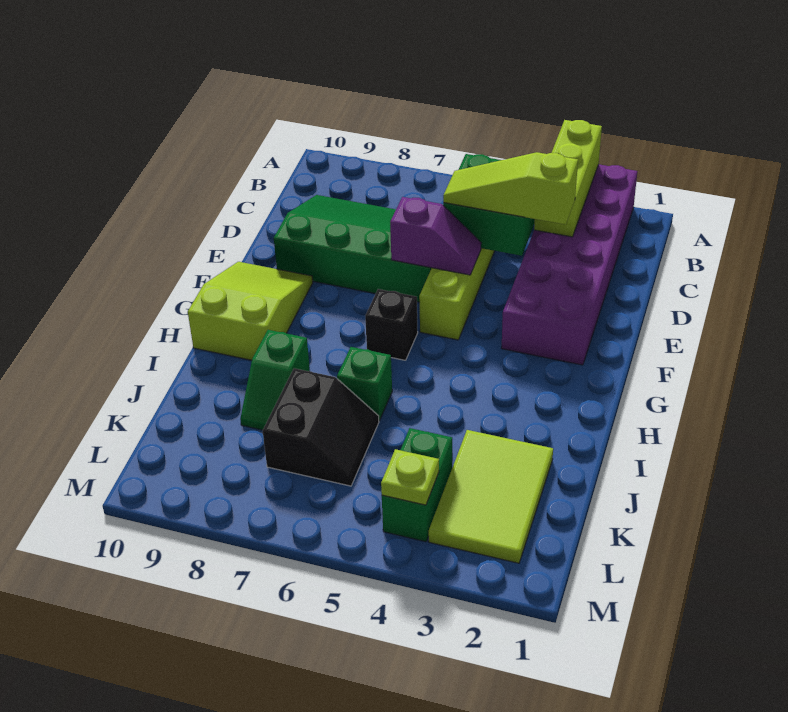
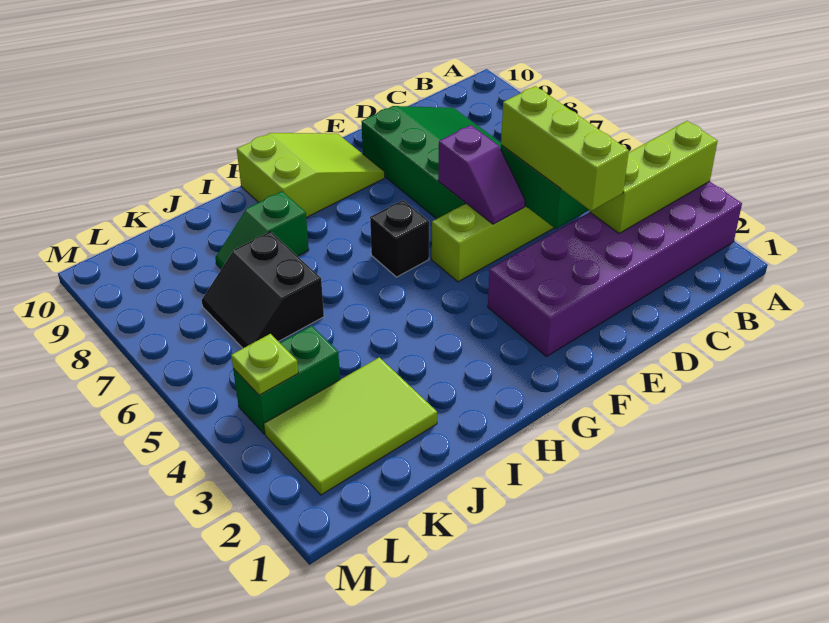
lime slope D3:D5 level 3 top 3 -> lime brick D3:D5 level 3
green brick I6 level 1 -> none
black slope J6:K7 level 1 top 7 -> black slope J6:K7 level 1 top J

